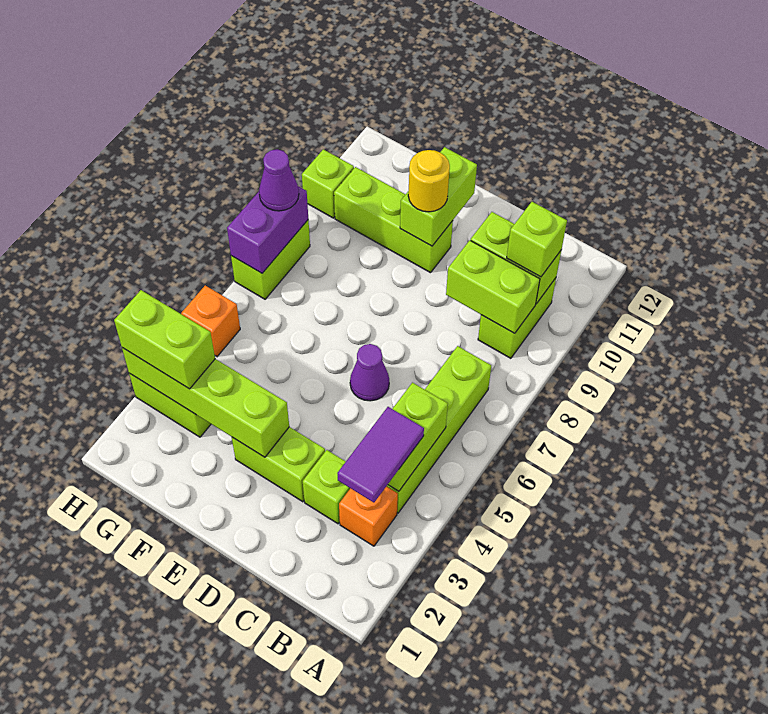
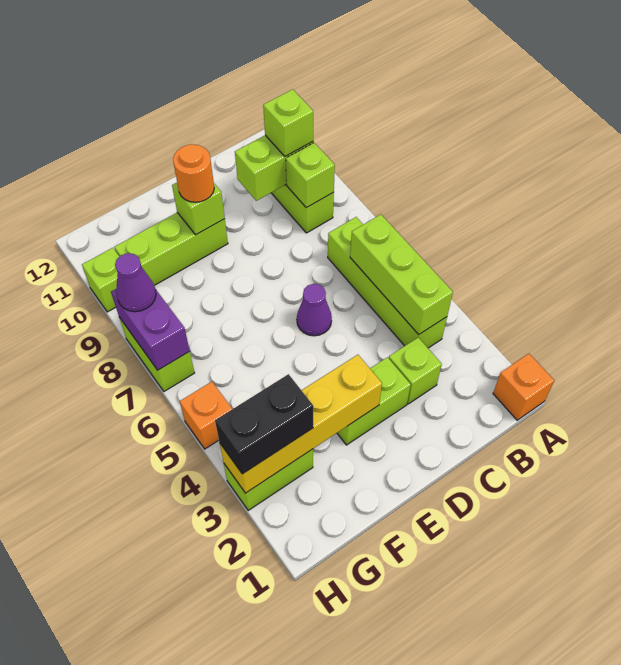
orange brick B3 level 1 -> orange brick A1 level 1
purple tile B3:B4 level 3 -> none
lime brick B4:B5 level 2 -> lime brick B4:B6 level 2
lime brick B9:C9 level 2 -> lime brick B9 level 2
lime brick E3:H3 level 2 -> yellow brick E3:H3 level 2
lime brick E10:E11 level 2 -> lime brick E10 level 2
yellow round brick E10 level 3 -> orange round brick E10 level 3
lime brick G3:H3 level 3 -> black brick G3:H3 level 3

